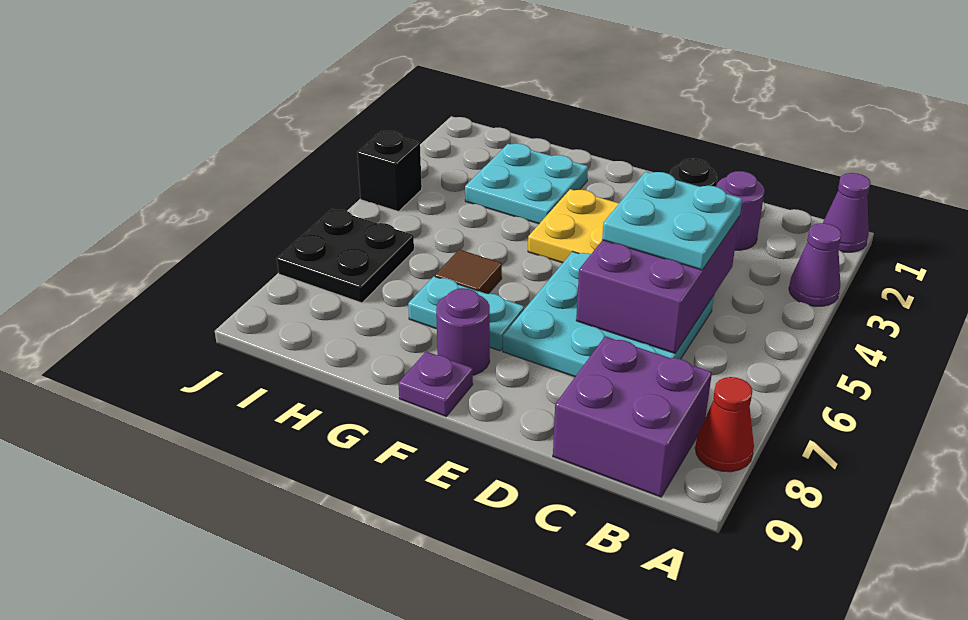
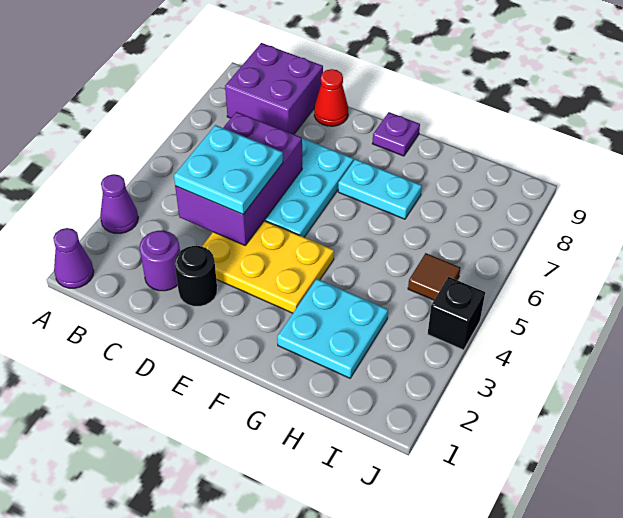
red cone A8 level 1 -> red cone D9 level 1
purple round brick F8 level 1 -> none
brown tile G6 level 1 -> brown tile I5 level 1
black plate I6:J7 level 1 -> none

